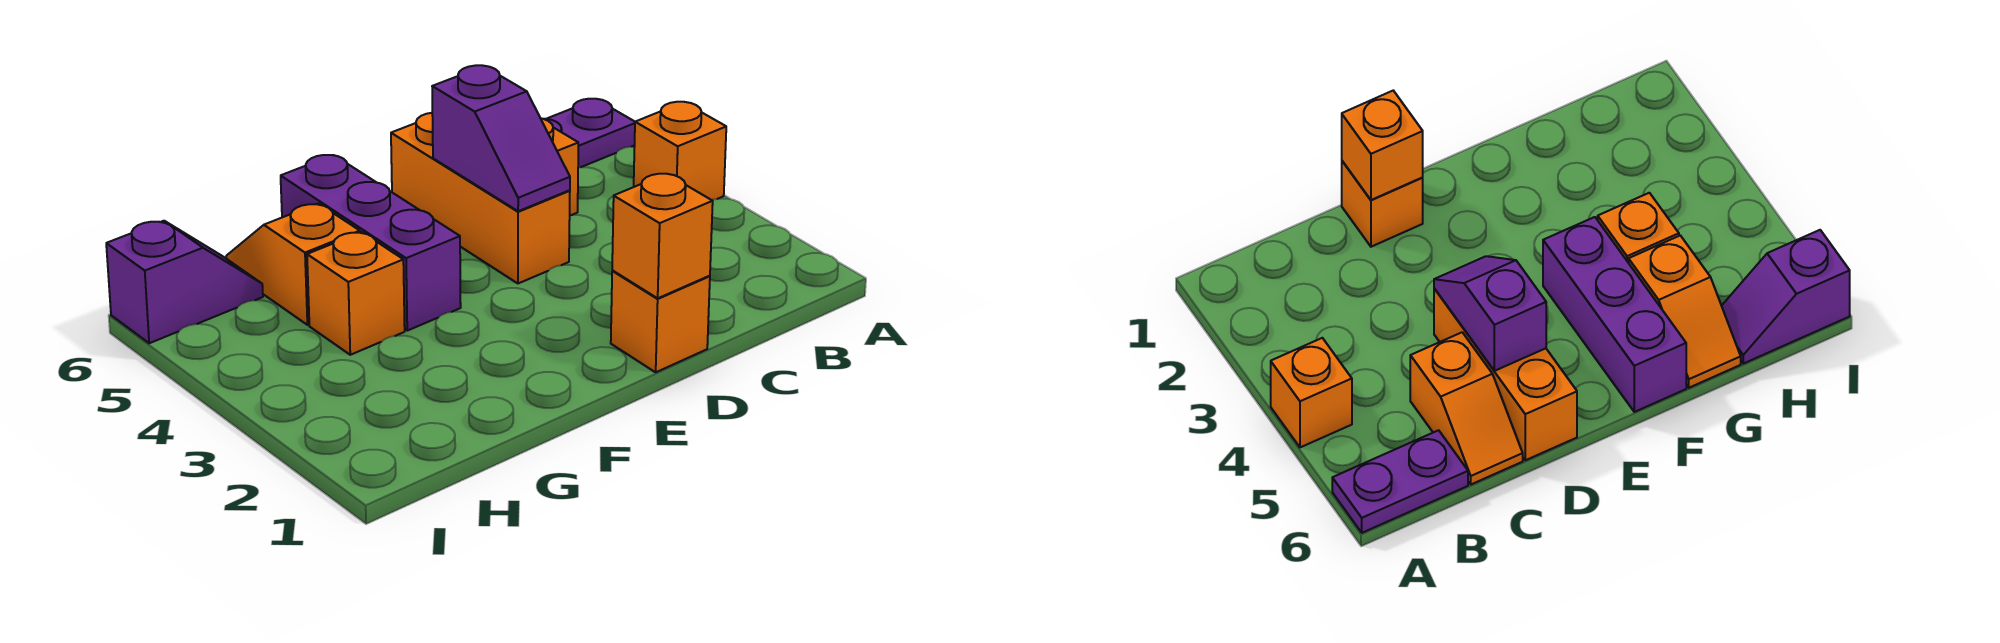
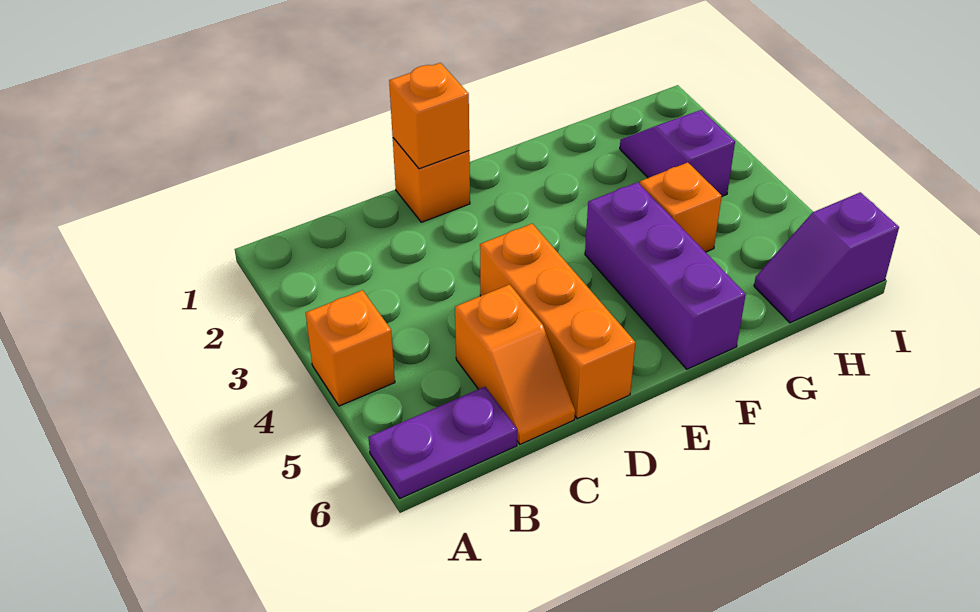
purple slope D4:D5 level 2 top 5 -> purple slope H2:H3 level 1 top 3
orange slope G5:G6 level 1 top 5 -> none

